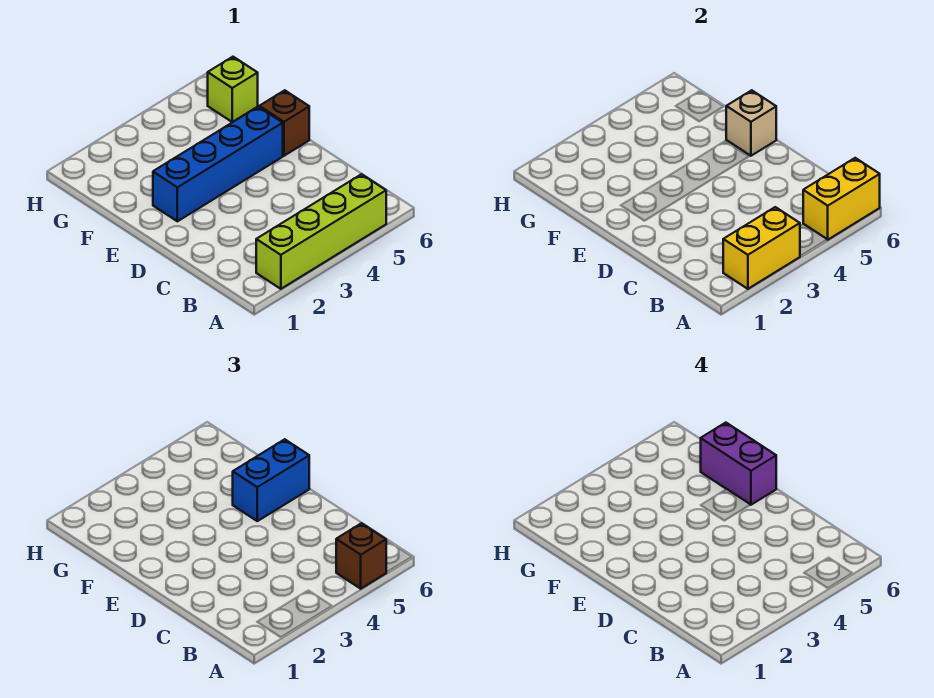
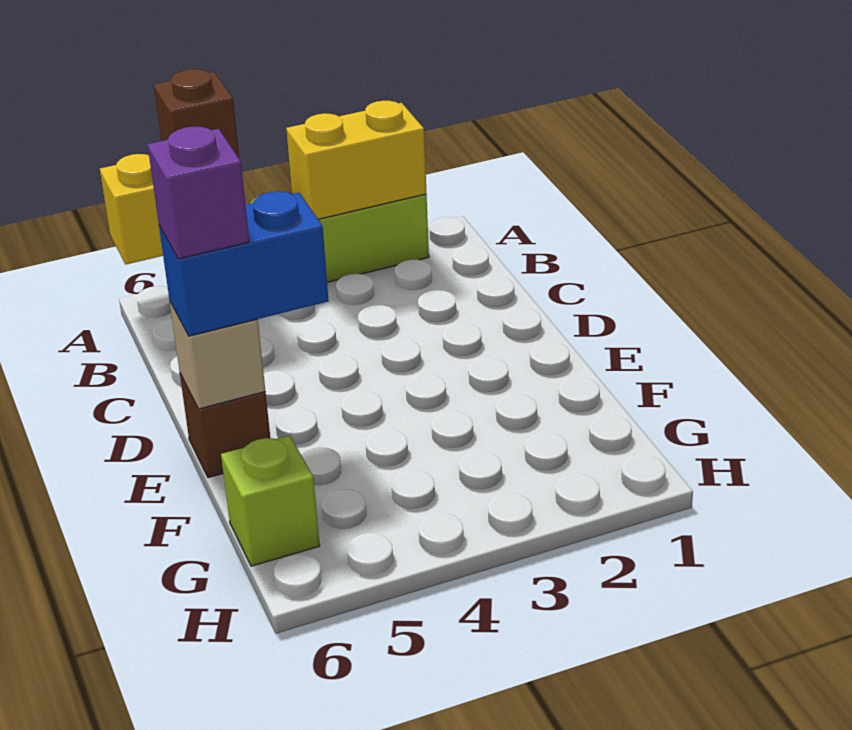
blue brick E2:E5 level 1 -> none
purple brick E6:F6 level 4 -> purple brick E6 level 4

